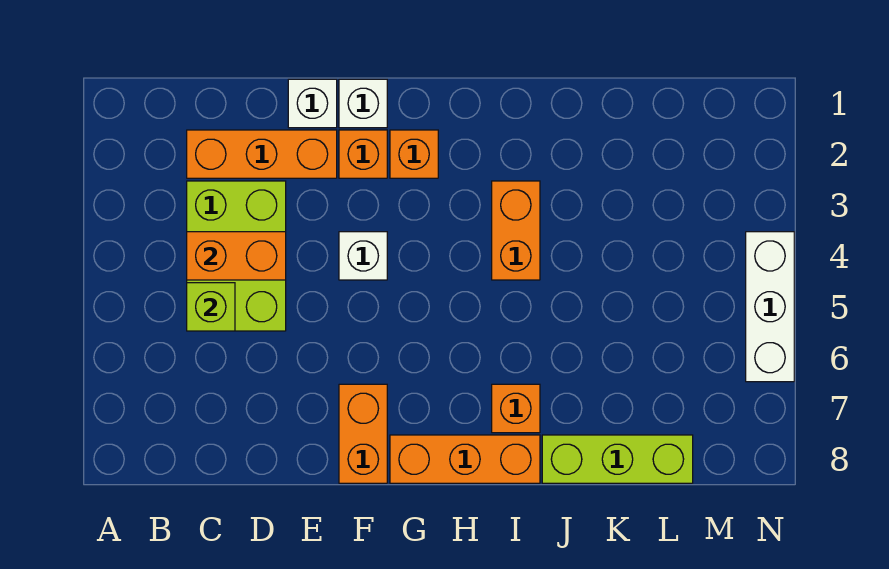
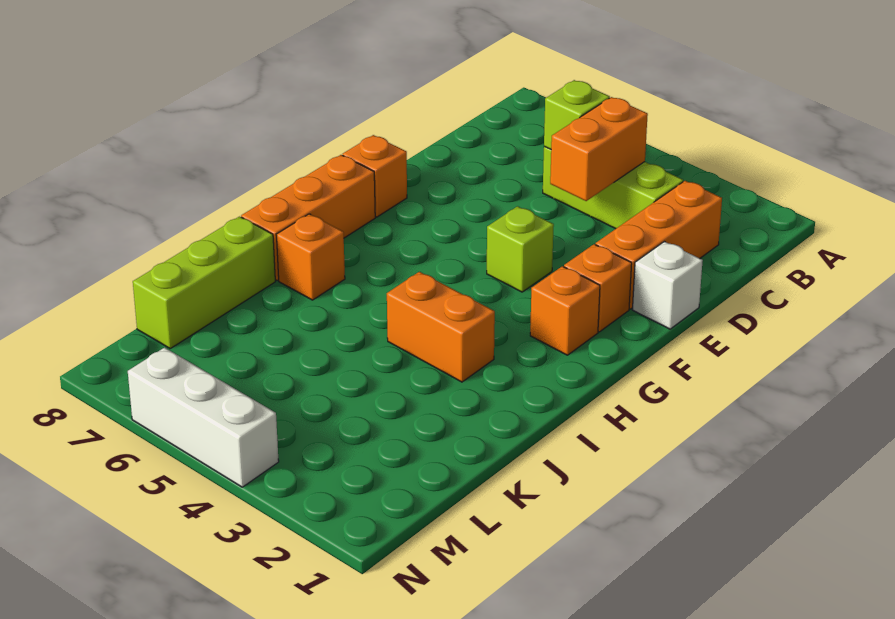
lime brick C3:D5 level 1 -> lime brick C3:C5 level 1
white brick F1 level 1 -> none
white brick F4 level 1 -> lime brick F4 level 1
orange brick F7:F8 level 1 -> orange brick F8 level 1

